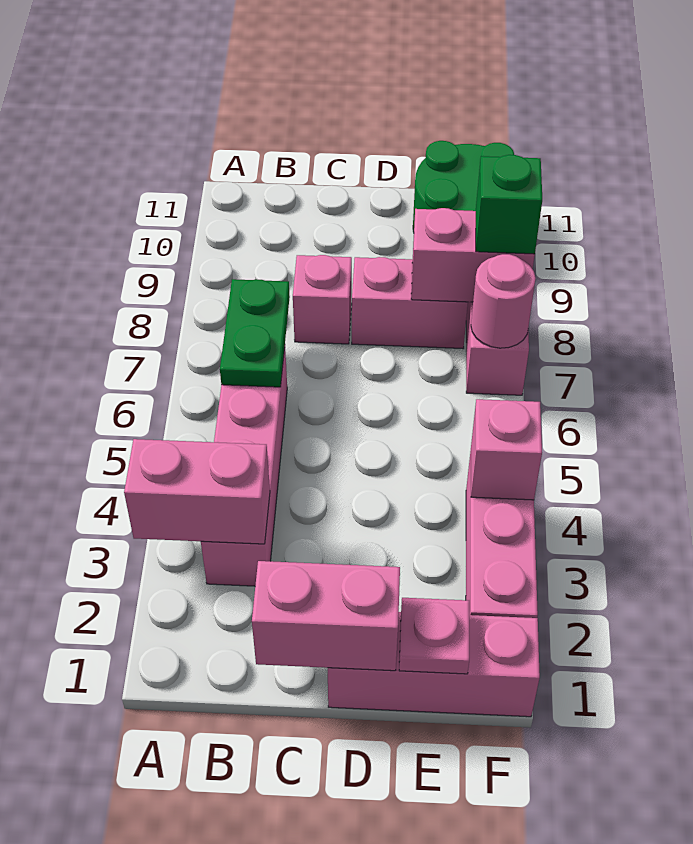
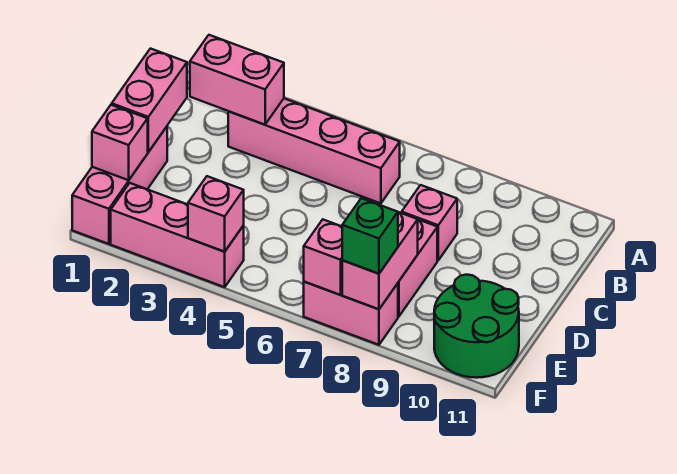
pink brick A3:B3 level 2 -> pink brick B2:B3 level 2
green plate B6:B7 level 2 -> none
pink plate E1 level 2 -> pink brick E1 level 2
pink round brick F7 level 2 -> pink brick F7 level 2

